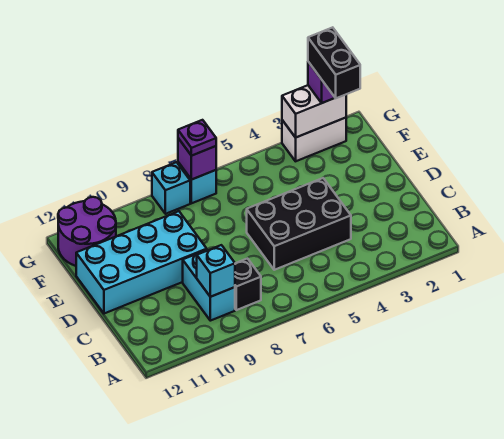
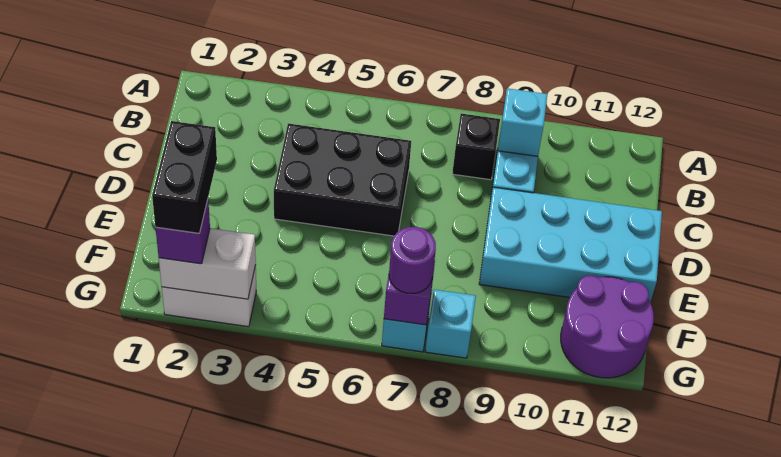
purple plate G7 level 3 -> purple round brick G7 level 3

